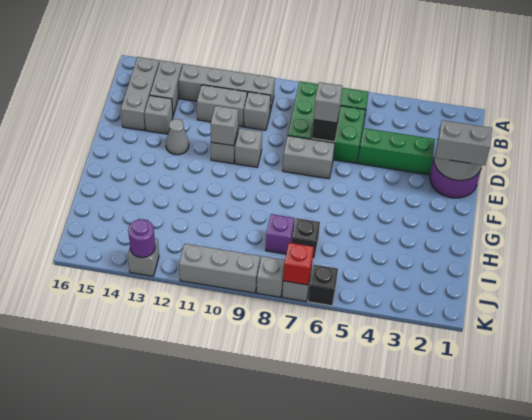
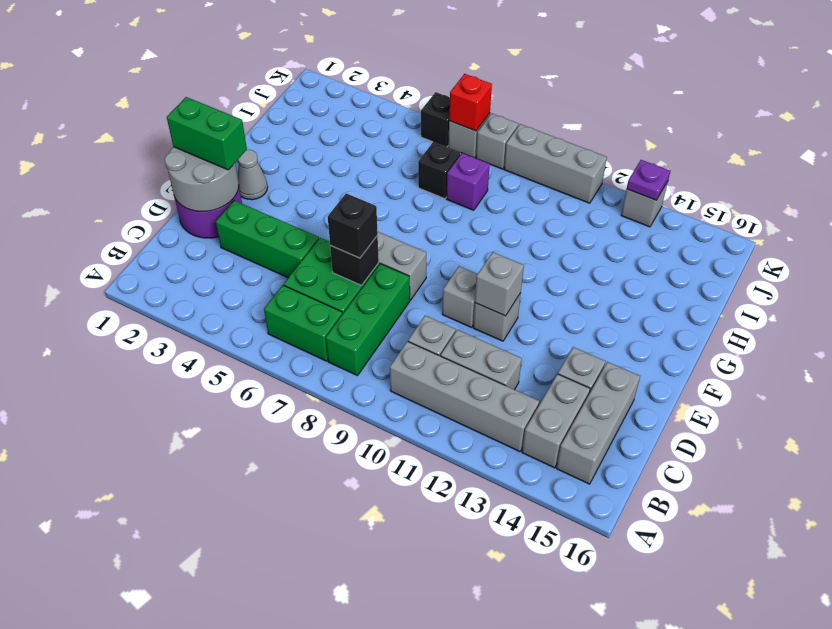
grey brick D7 level 3 -> black brick D7 level 3
grey brick E1:E2 level 3 -> green brick E1:E2 level 3
grey cone E13 level 1 -> grey cone F2 level 1
purple round brick K13 level 2 -> purple plate K13 level 2

